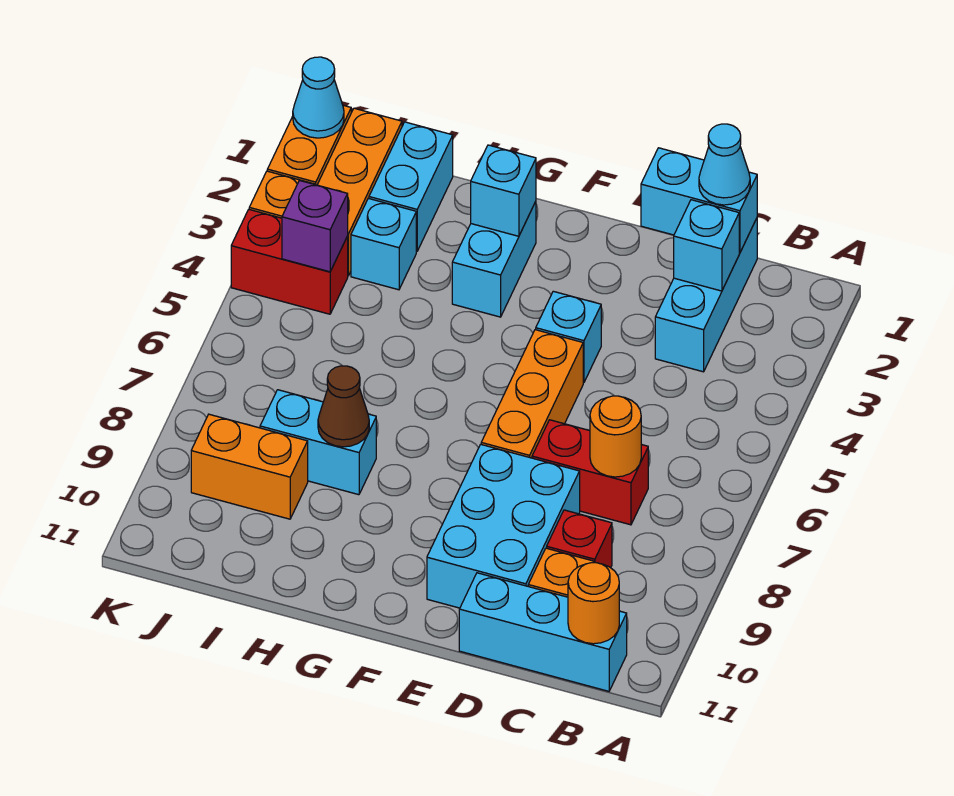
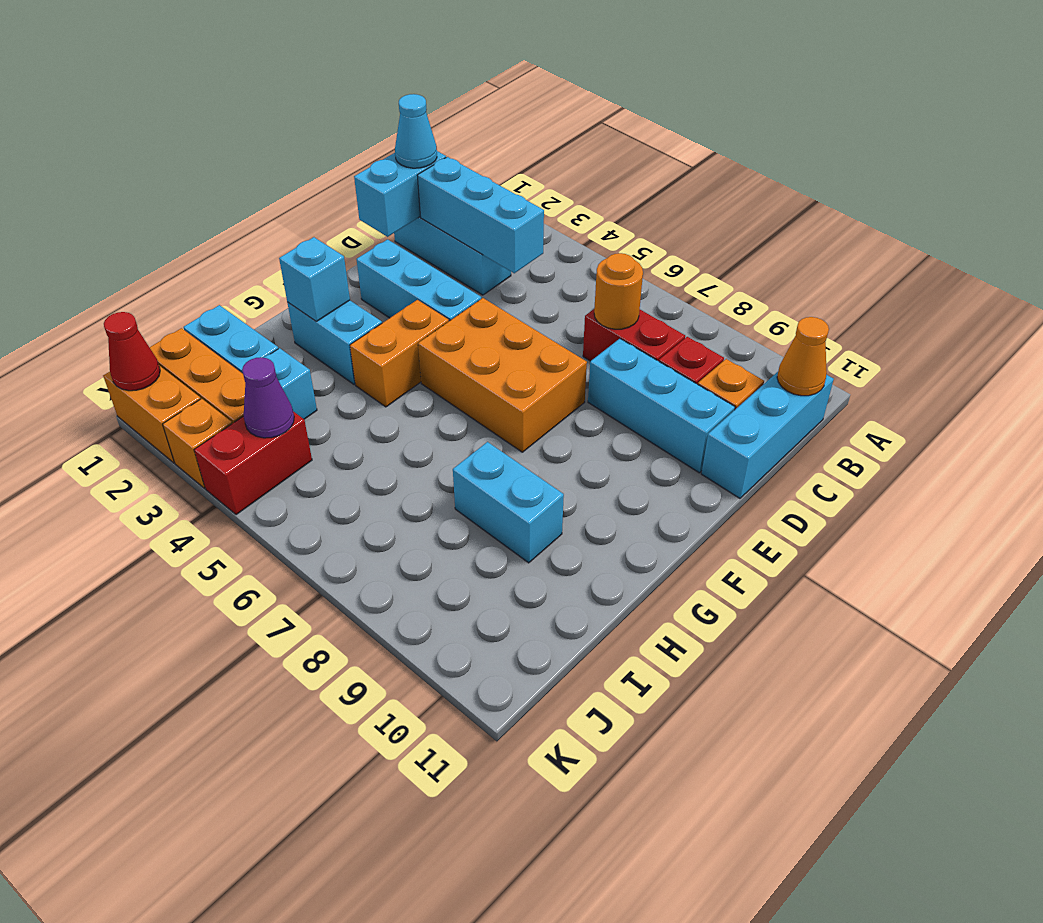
orange round brick B11 level 2 -> orange cone B11 level 2
cyan brick C2 level 2 -> cyan brick C2:C4 level 2
red brick C7:D7 level 1 -> red brick C7:C8 level 1
cyan brick D8:E10 level 1 -> cyan brick D8:D10 level 1
cyan brick E4 level 1 -> cyan brick E2:E4 level 1
orange brick E5:E7 level 1 -> orange brick E5:F7 level 1
cyan brick H8:I8 level 1 -> cyan brick H8:H9 level 1
brown cone H8 level 2 -> none
orange brick I9:J9 level 1 -> orange brick F4:G4 level 1
purple brick J4 level 2 -> purple cone J4 level 2
cyan cone K1 level 2 -> red cone K1 level 2

